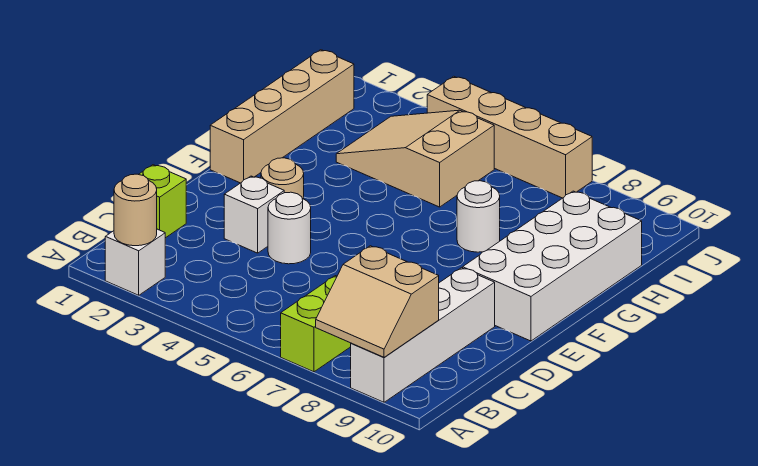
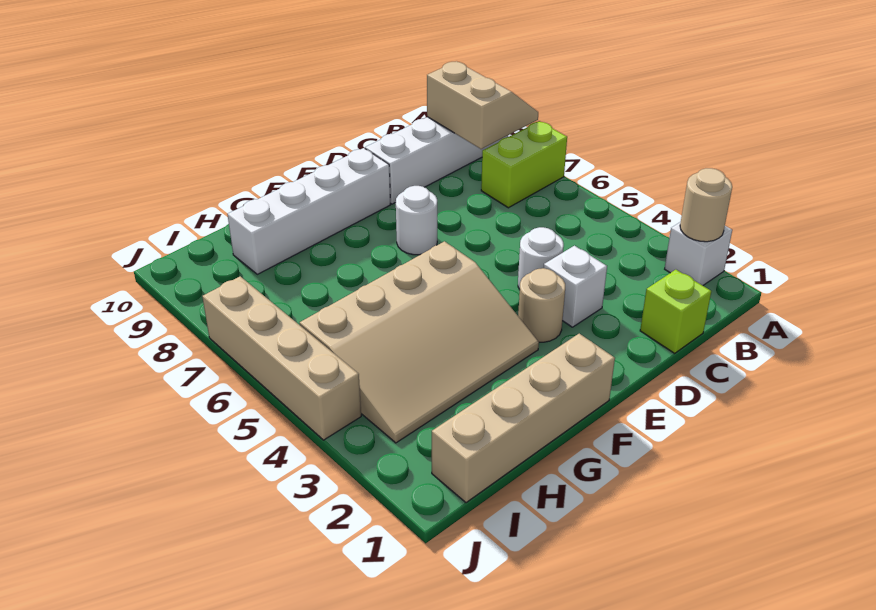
white brick E9:H10 level 1 -> white brick E9:H9 level 1
white round brick G7 level 1 -> white round brick E7 level 1
tan slope H3:I5 level 1 top 5 -> tan slope F3:I5 level 1 top 5

